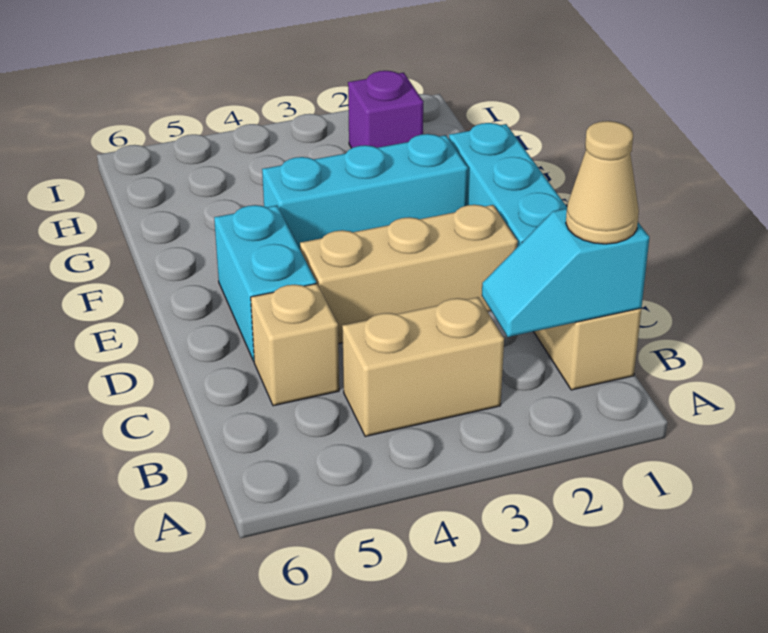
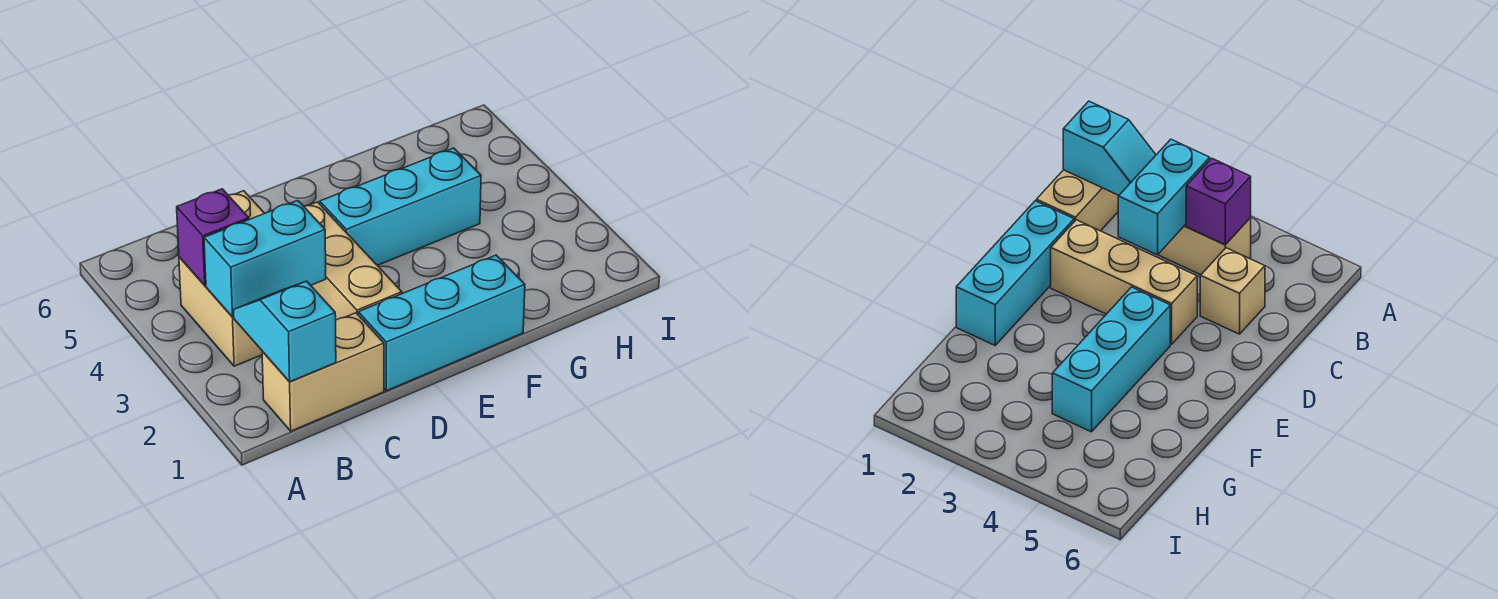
tan cone B1 level 3 -> none
cyan brick D5:E5 level 1 -> cyan brick B3:C3 level 2
cyan brick F2:F4 level 1 -> cyan brick E4:G4 level 1
purple brick H2 level 1 -> purple brick B4 level 2

